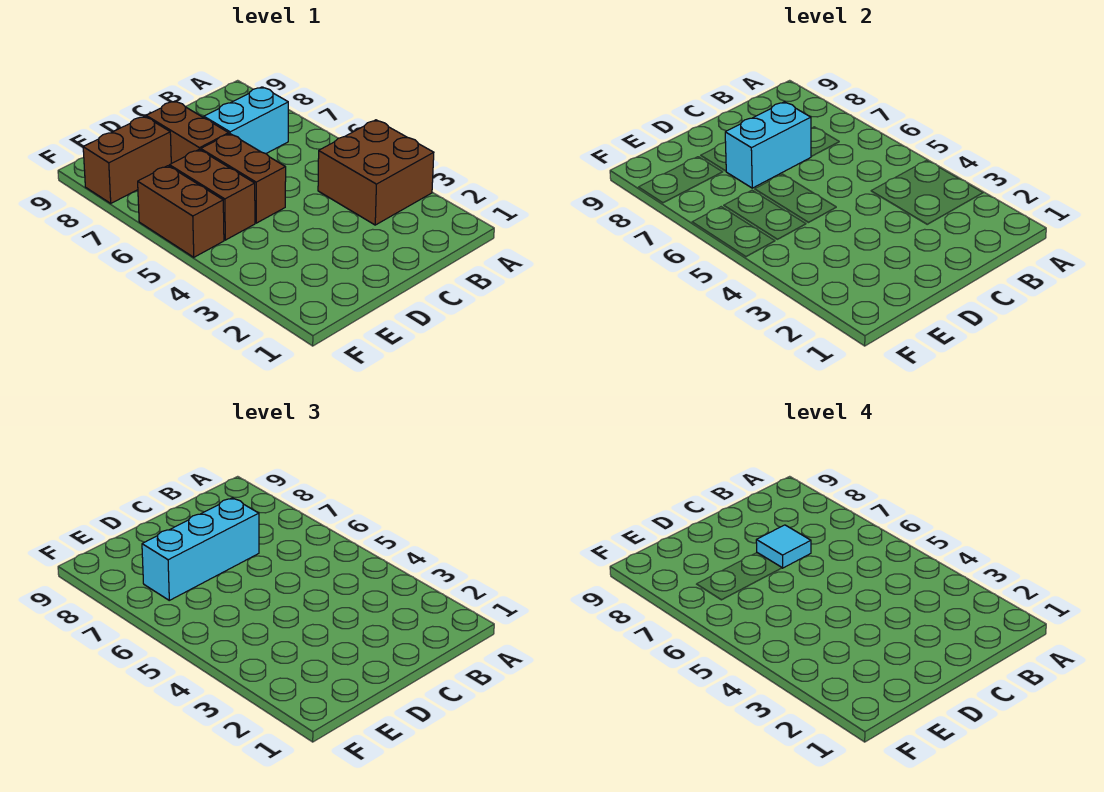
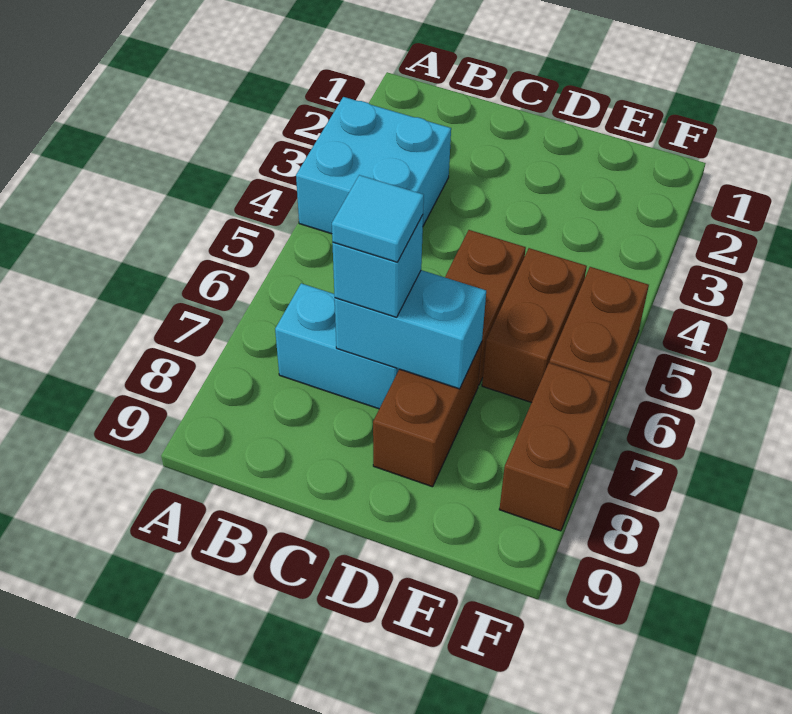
brown brick A3:B4 level 1 -> cyan brick A3:B4 level 1
cyan brick C7:E7 level 3 -> cyan brick C7 level 3
brown brick E8:F8 level 1 -> brown brick F7:F8 level 1

